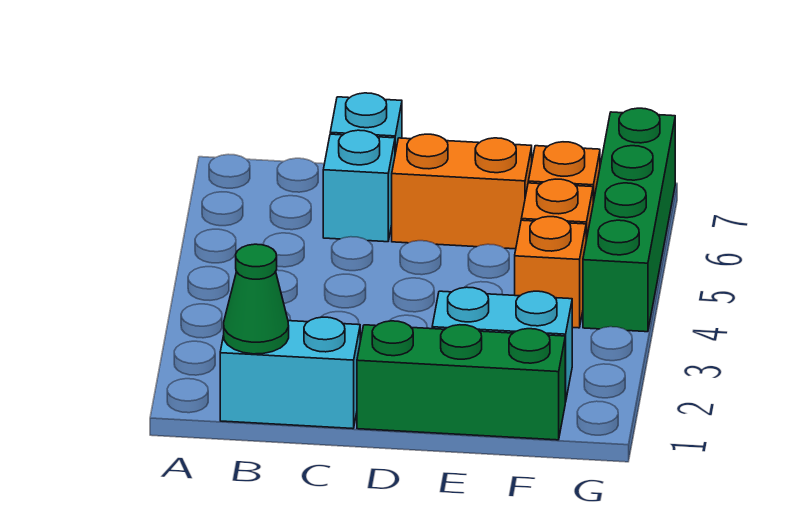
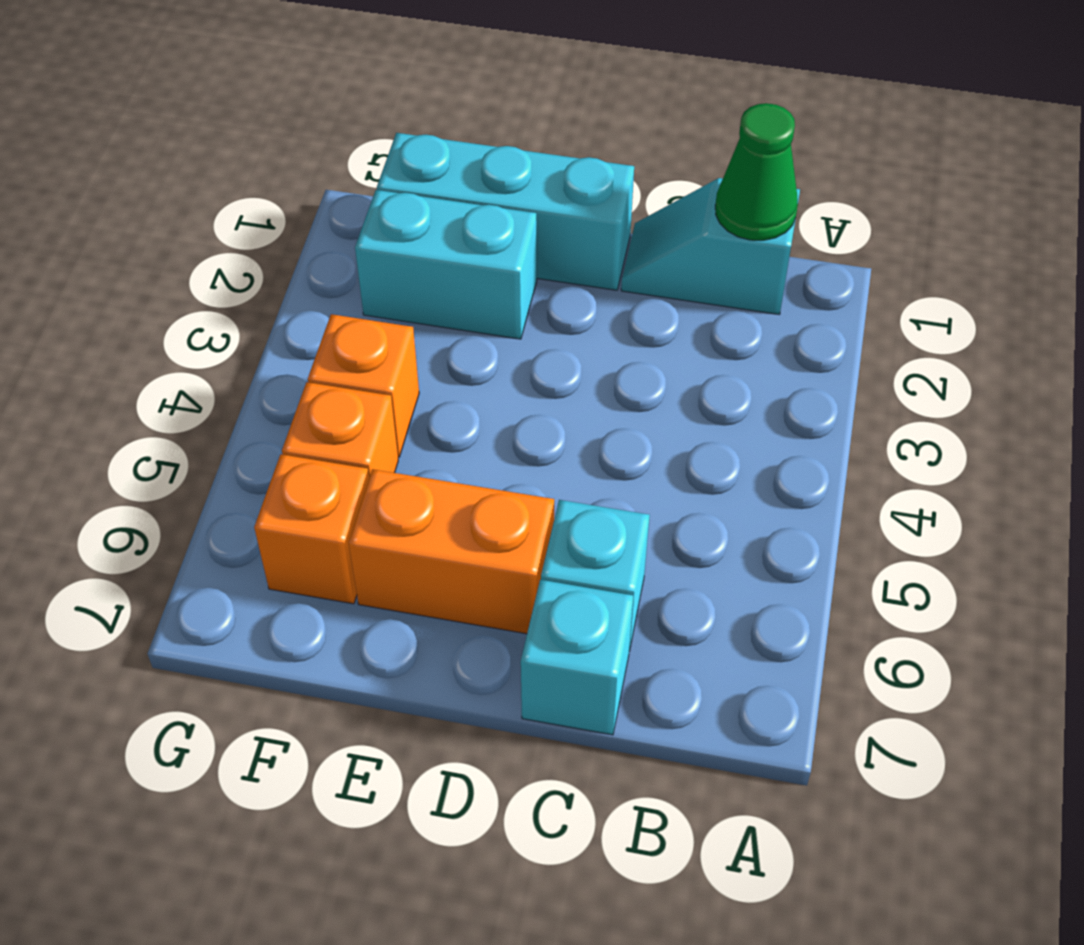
cyan brick B1:C1 level 1 -> cyan slope B1:C1 level 1 top B
green brick D1:F1 level 1 -> cyan brick D1:F1 level 1
green brick G4:G7 level 1 -> none

